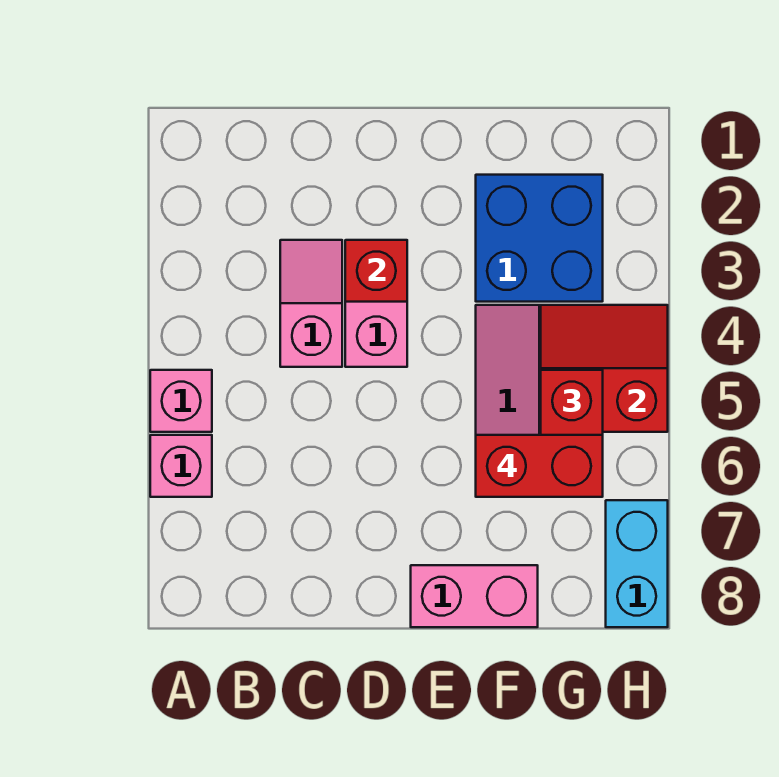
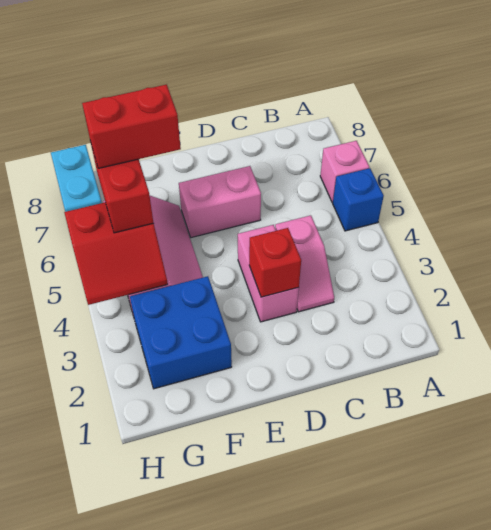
pink brick A5 level 1 -> blue brick A5 level 1
pink brick E8:F8 level 1 -> pink brick D6:E6 level 1

